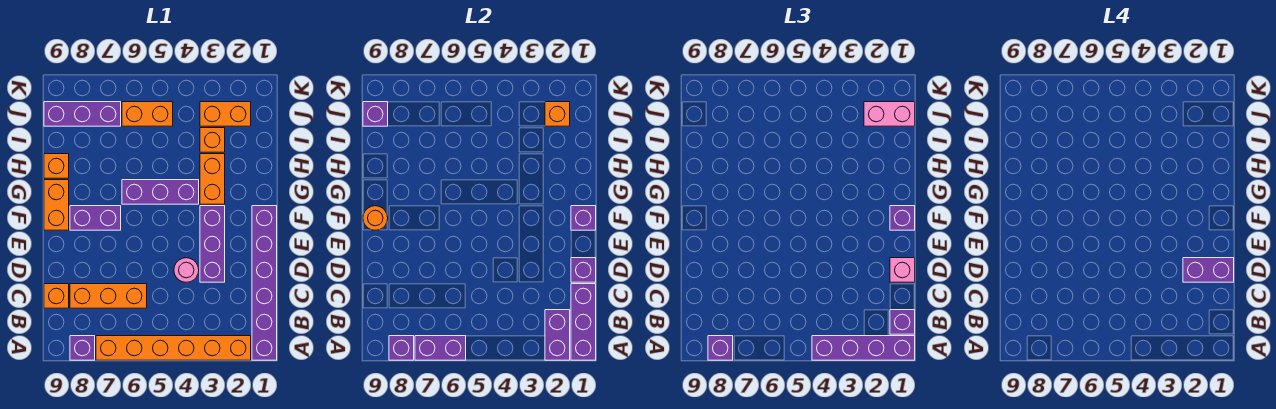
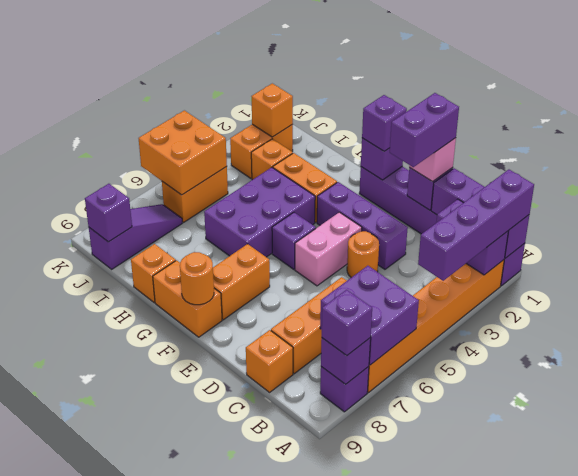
purple brick A6:A7 level 2 -> purple brick A6:B7 level 2
purple brick B1 level 3 -> purple brick F5 level 1
pink round brick D4 level 1 -> orange round brick D4 level 1
purple brick F7:F8 level 1 -> orange brick F7:F8 level 1
purple brick G4:G6 level 1 -> purple brick G4:H6 level 1
pink brick J1:J2 level 3 -> pink brick E4:E5 level 1
none -> orange brick J5:K6 level 2
purple brick J7:J9 level 1 -> purple slope J7:J9 level 1 top 9

